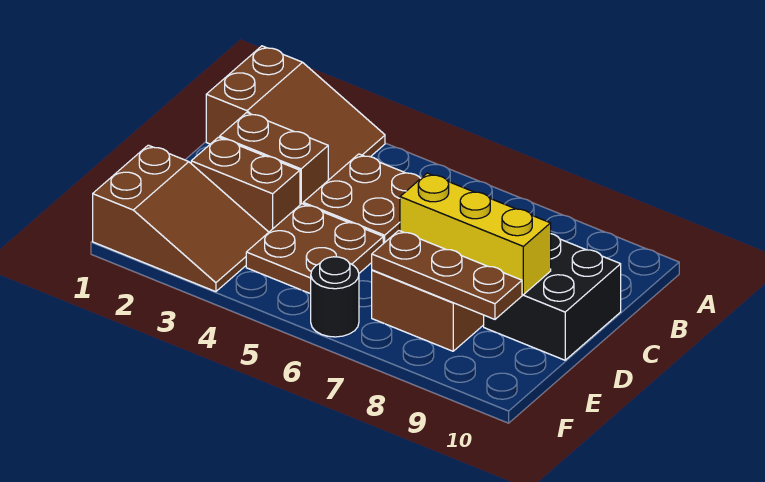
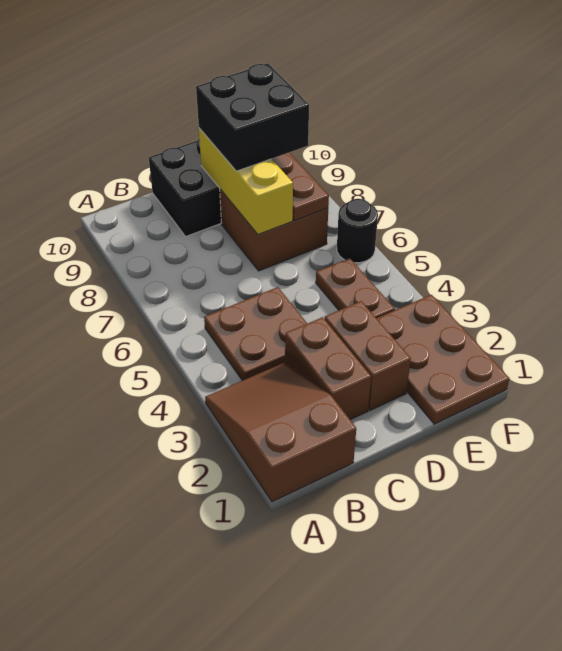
brown plate D4:E5 level 1 -> brown plate E4:E5 level 1
none -> black brick D8:E9 level 3
brown slope E1:F3 level 1 top 1 -> brown plate E1:F3 level 1

